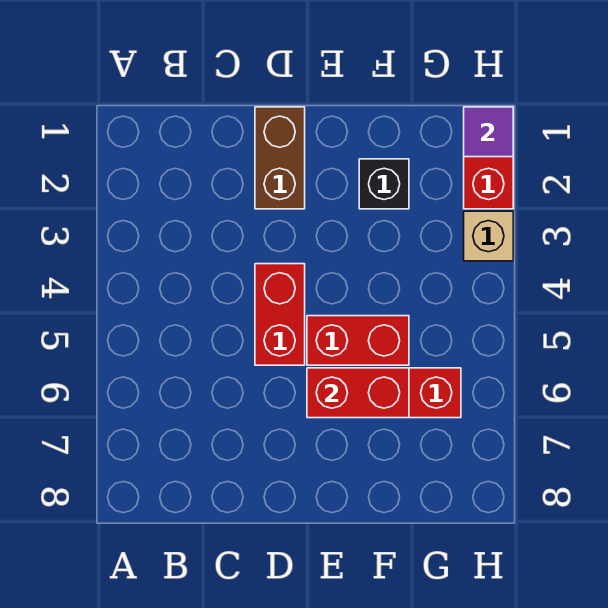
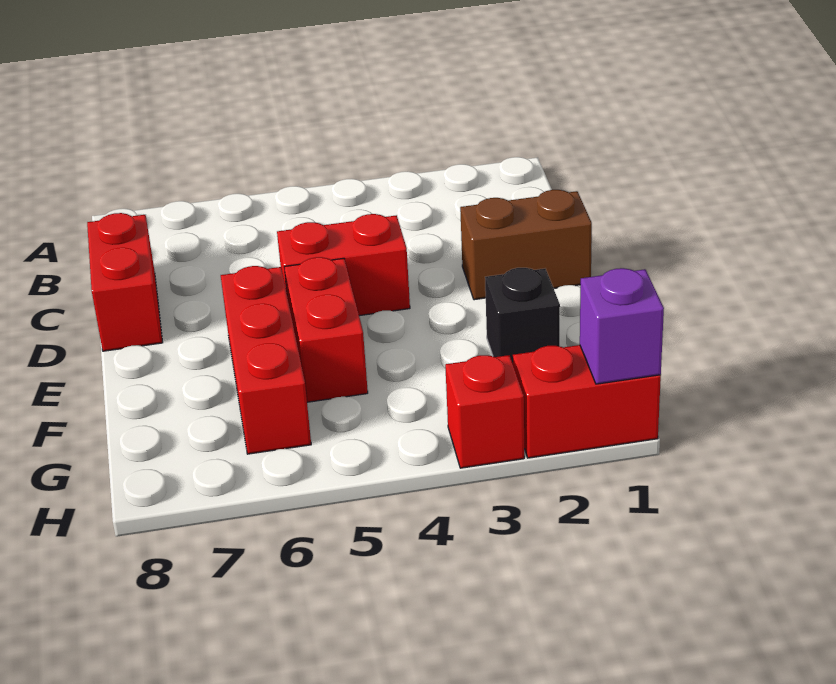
red brick E6:F6 level 2 -> red brick C8:D8 level 1
purple tile H1 level 2 -> purple brick H1 level 2
tan brick H3 level 1 -> red brick H3 level 1

